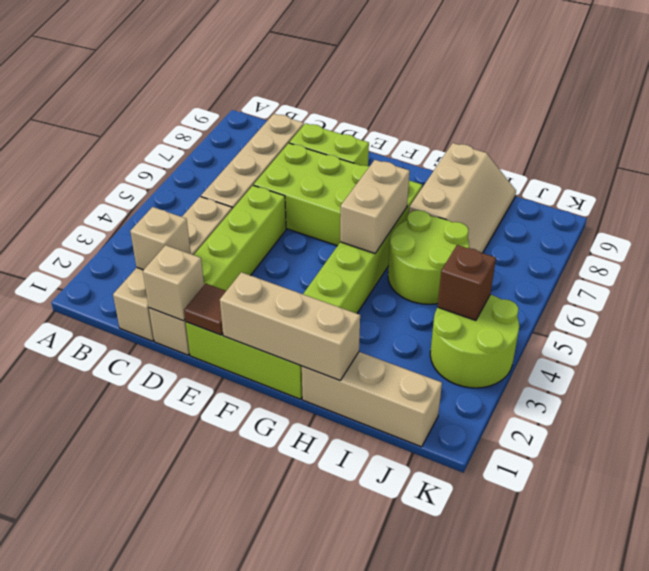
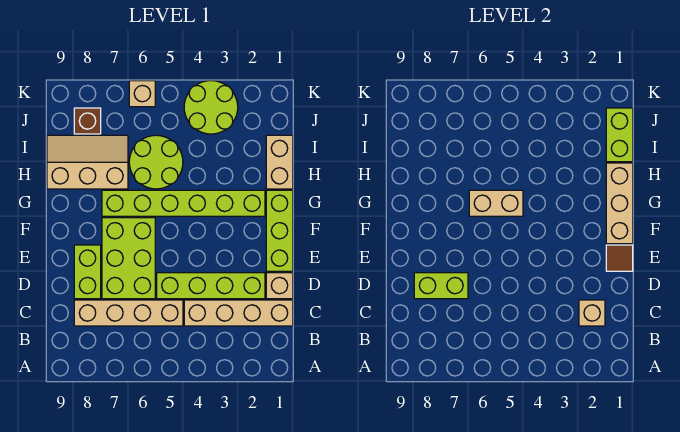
tan brick D1 level 2 -> tan brick K6 level 1
none -> lime brick D7:D8 level 2
tan brick H1:J1 level 1 -> tan brick H1:I1 level 1
none -> lime brick I1:J1 level 2
brown brick J4 level 2 -> brown brick J8 level 1

